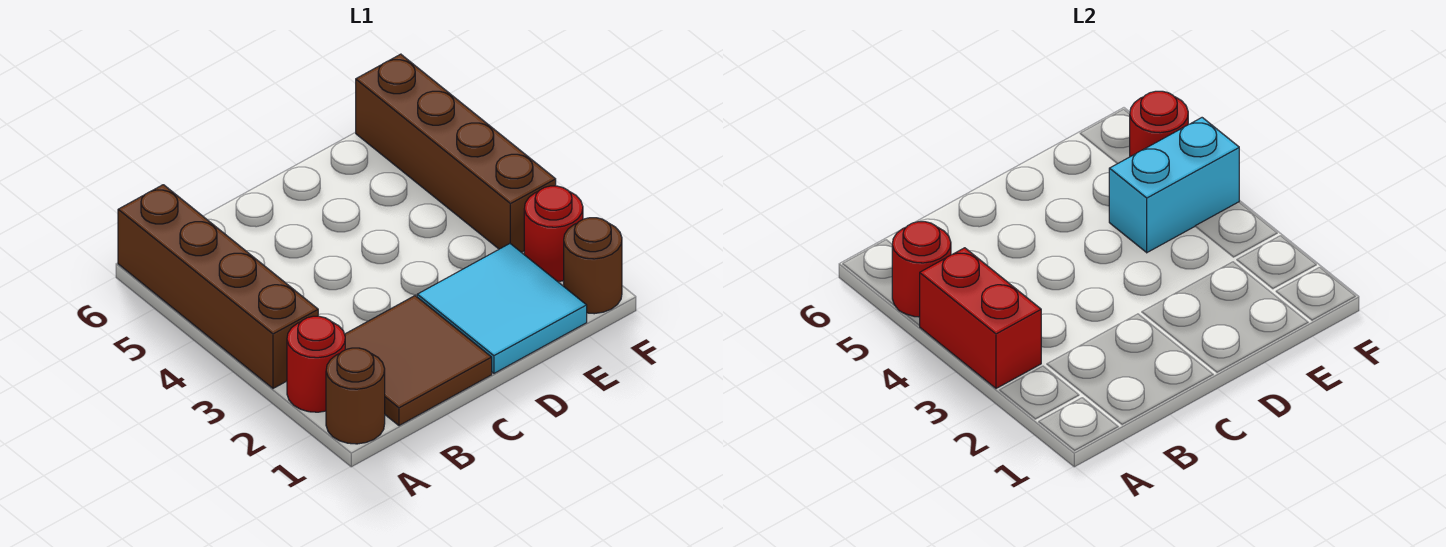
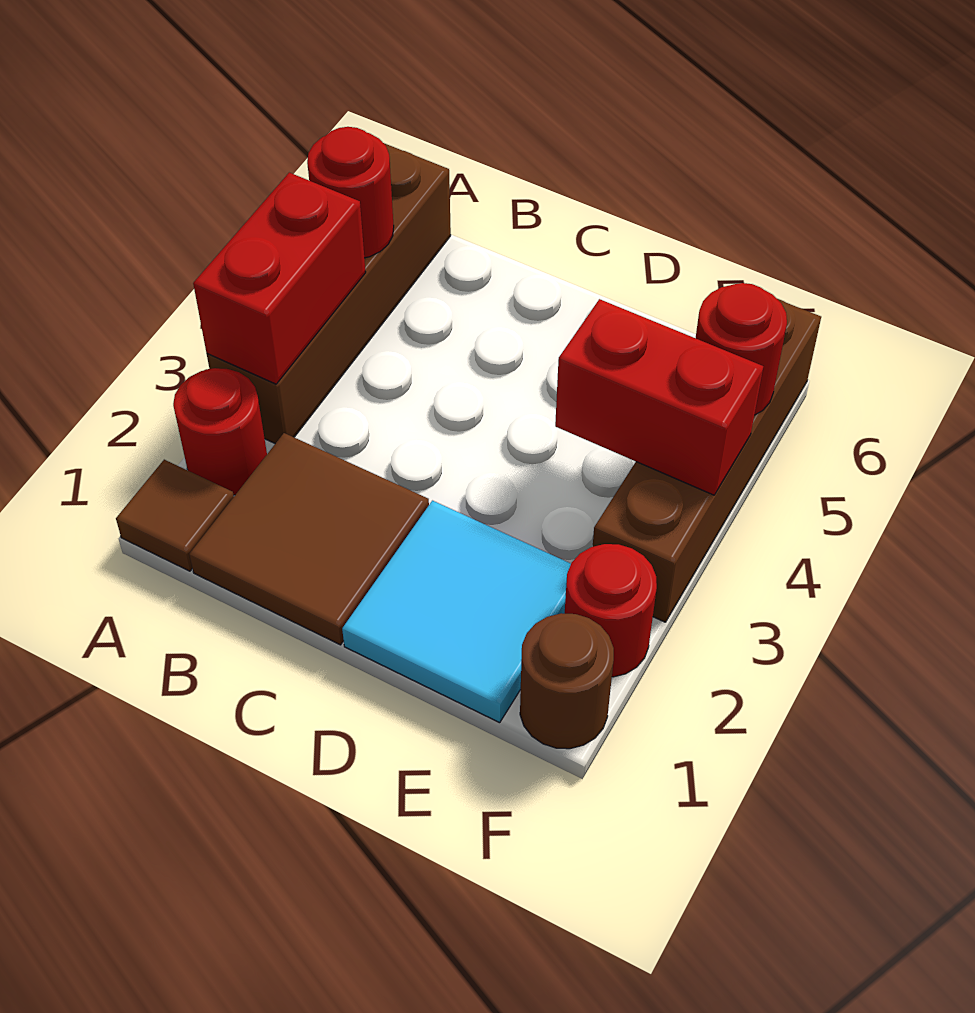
brown round brick A1 level 1 -> brown tile A1 level 1
cyan brick E4:F4 level 2 -> red brick E4:F4 level 2

